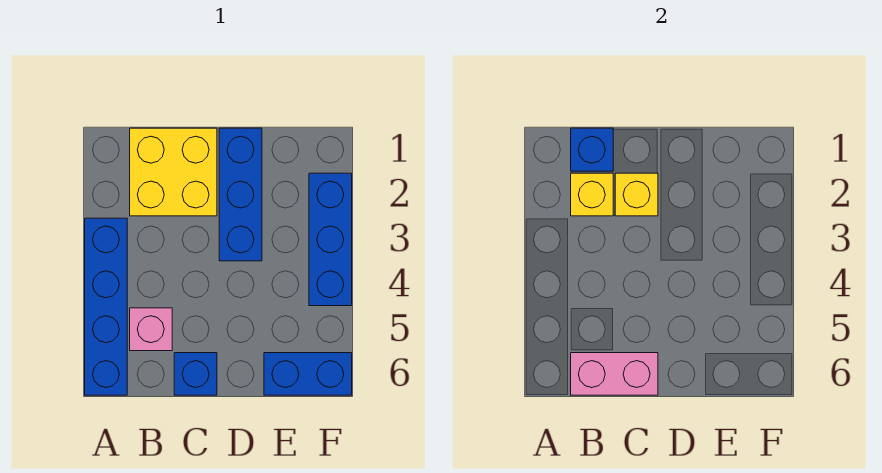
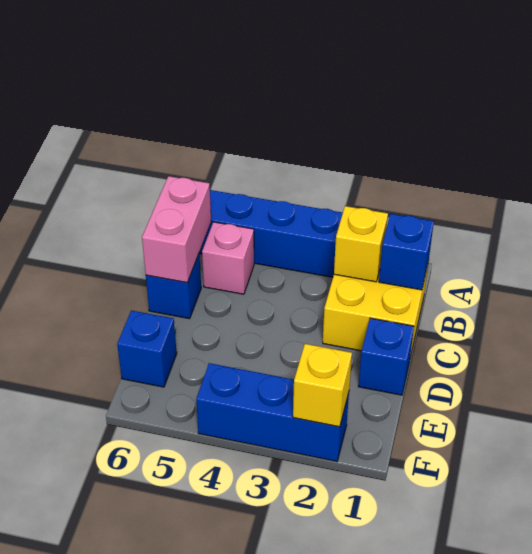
yellow brick C2 level 2 -> yellow brick F2 level 2
blue brick D1:D3 level 1 -> blue brick D1 level 1
blue brick E6:F6 level 1 -> blue brick E6 level 1

